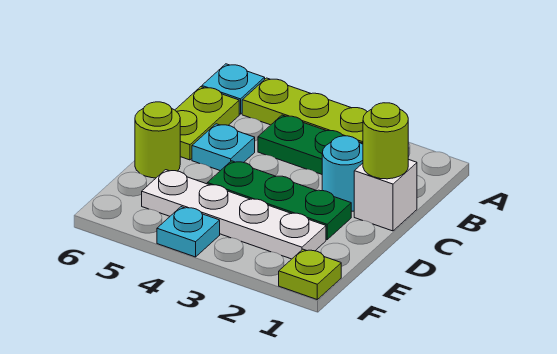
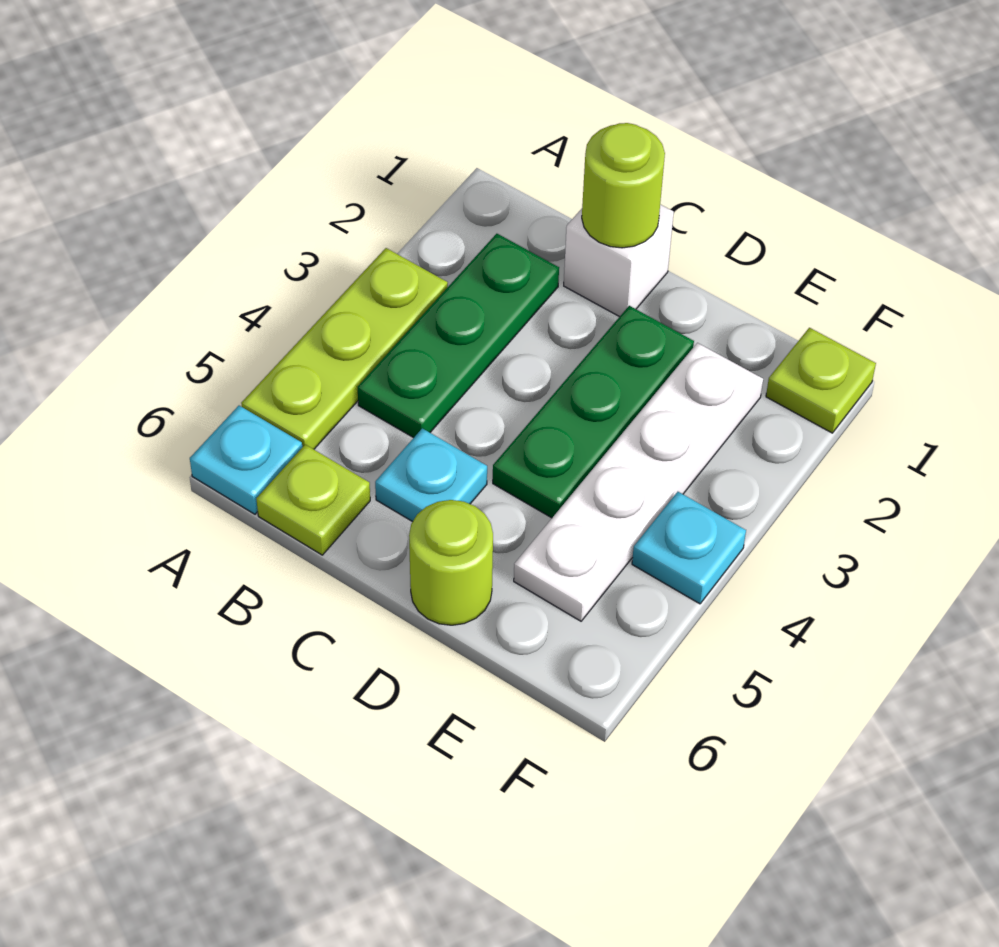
lime plate B6:C6 level 1 -> lime plate B6 level 1
cyan round brick C2 level 1 -> none

